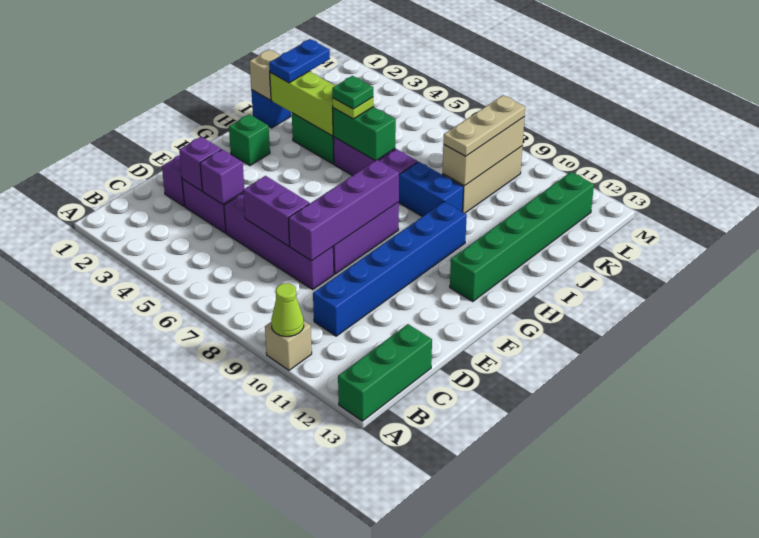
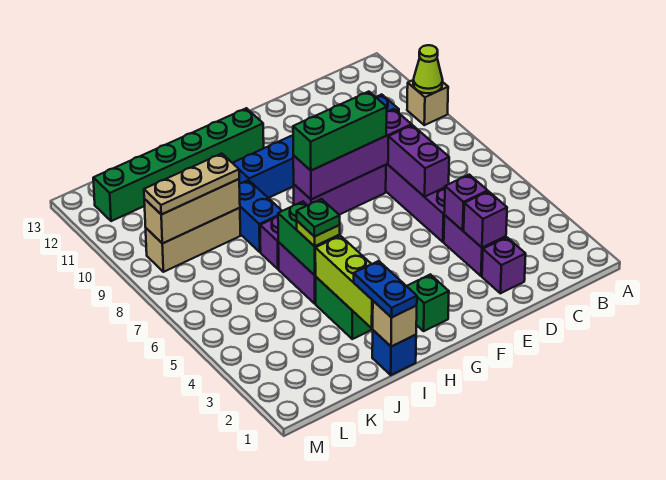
green brick A13:C13 level 1 -> green brick E8:G8 level 3
blue plate I2:J2 level 3 -> blue plate I1:I2 level 3

